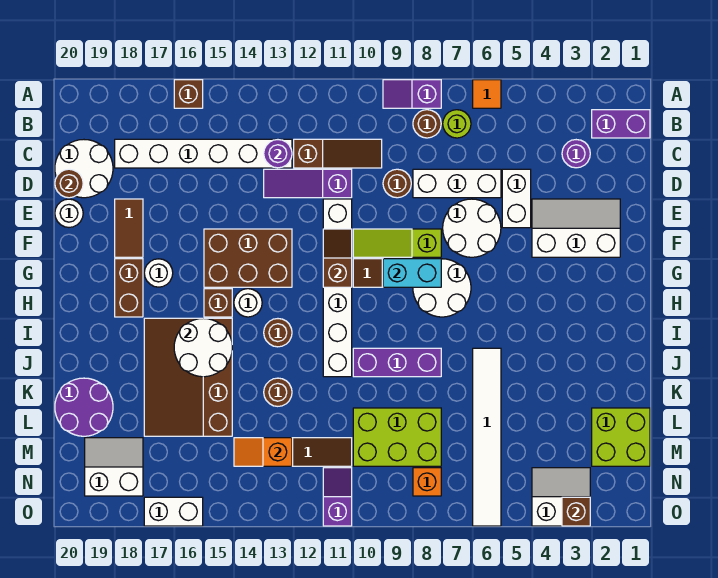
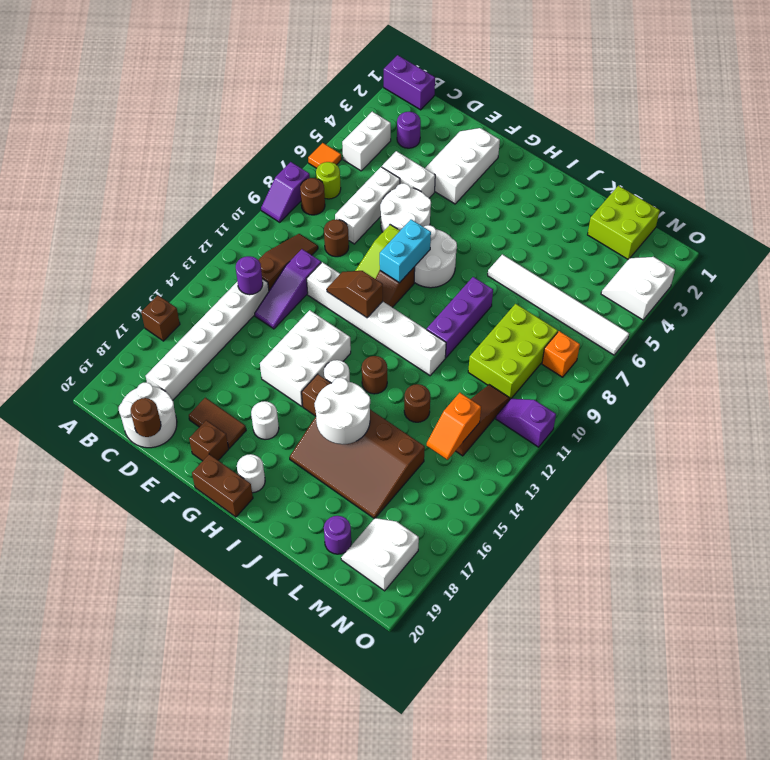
purple brick B1:B2 level 1 -> purple brick A1:B1 level 1
white round brick E20 level 1 -> white round brick H19 level 1
brown brick F13:G15 level 1 -> white brick F13:G15 level 1
brown brick G18:H18 level 1 -> brown brick G20:H20 level 1
purple round brick K19:L20 level 1 -> purple round brick L19 level 1
brown brick O3 level 2 -> brown brick F19 level 1
white brick O16:O17 level 1 -> white brick B4:B5 level 1

